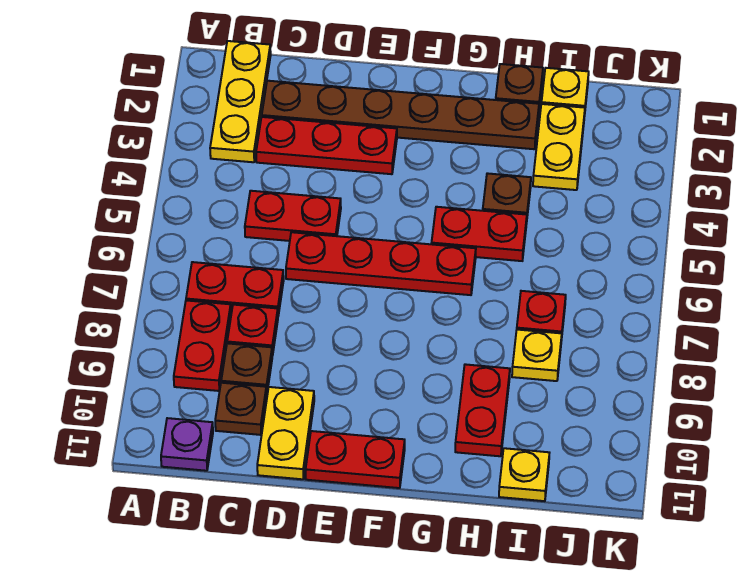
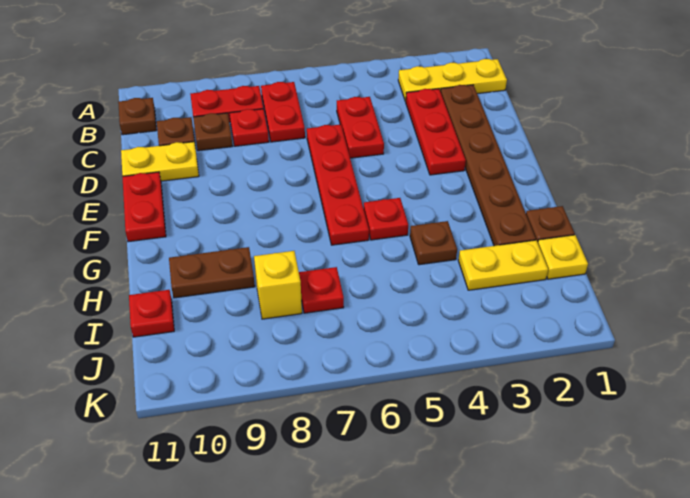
purple plate B11 level 1 -> brown plate B11 level 1
red plate G5:H5 level 1 -> red plate G5 level 1
red plate H9:H10 level 1 -> brown plate H9:H10 level 1
yellow plate I8 level 1 -> yellow brick I8 level 1
yellow plate I11 level 1 -> red plate I11 level 1

